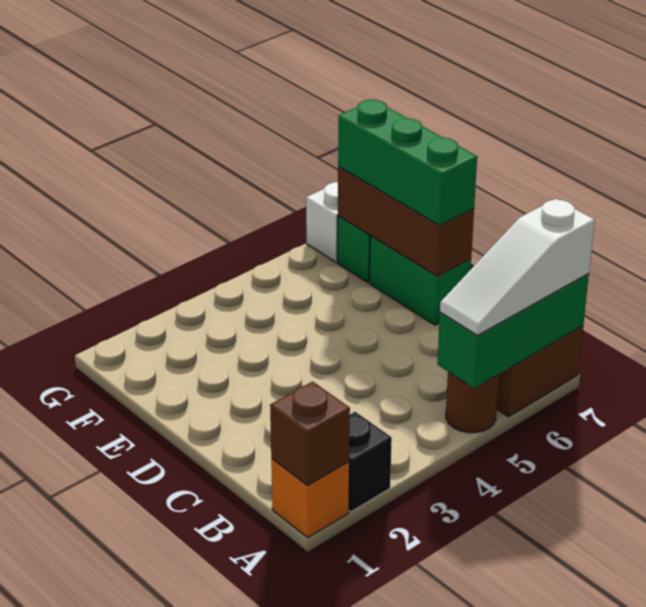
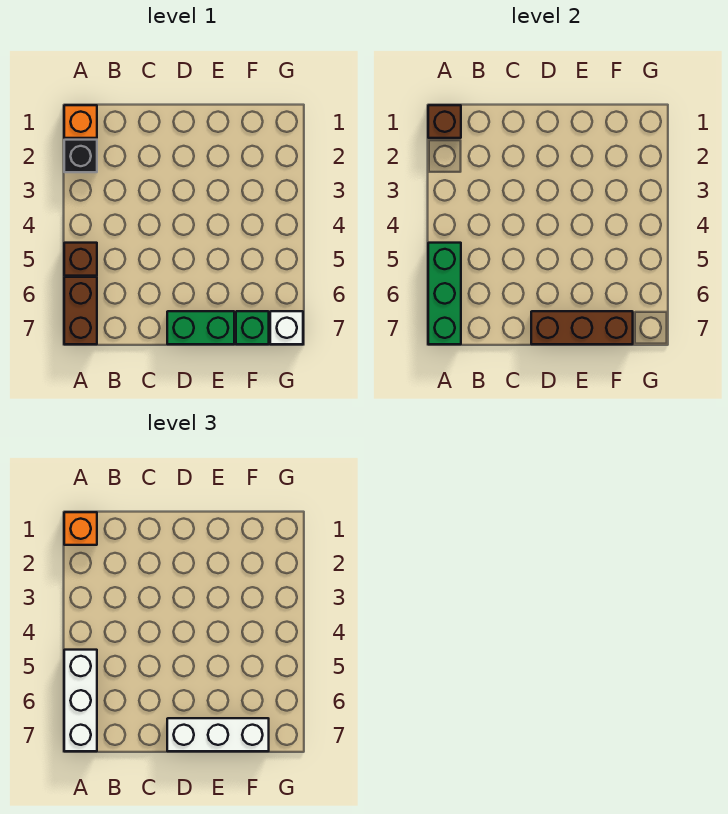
none -> orange brick A1 level 3
brown round brick A5 level 1 -> brown brick A5 level 1
white slope A5:A7 level 3 top 7 -> white brick A5:A7 level 3
green brick D7:F7 level 3 -> white brick D7:F7 level 3

